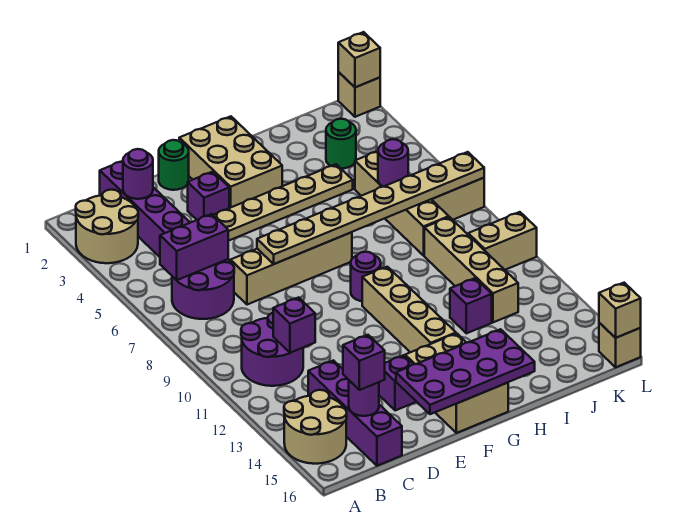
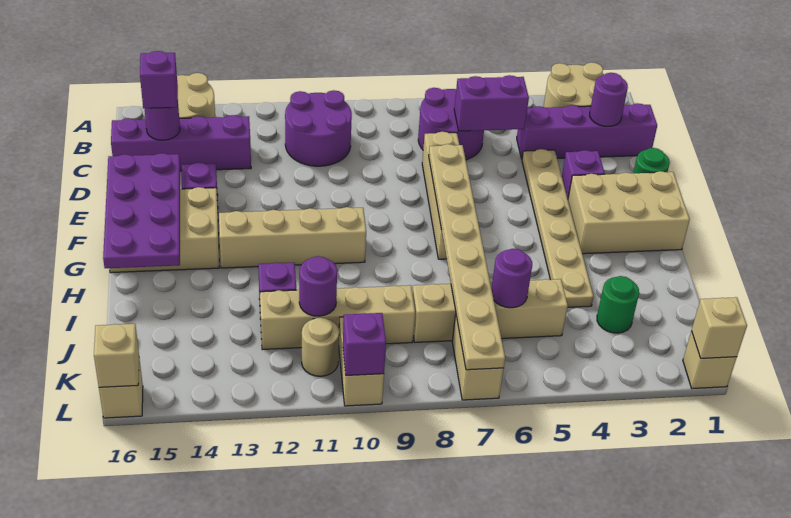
purple brick B6:C6 level 2 -> purple brick C5:C6 level 2
purple brick C11 level 2 -> purple brick L10 level 2
purple round brick G9 level 1 -> purple round brick J11 level 2
none -> tan round brick K11 level 1

